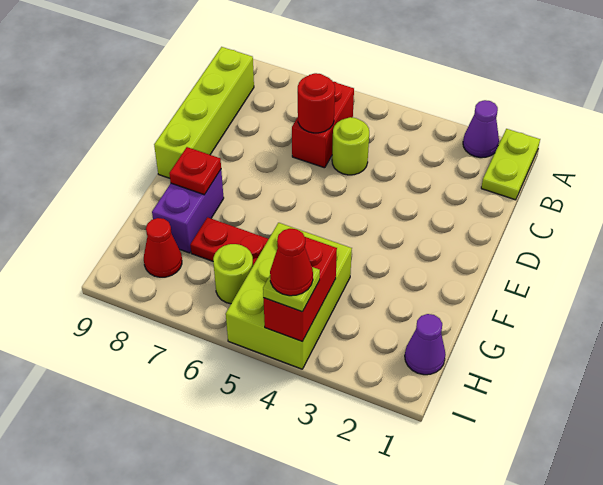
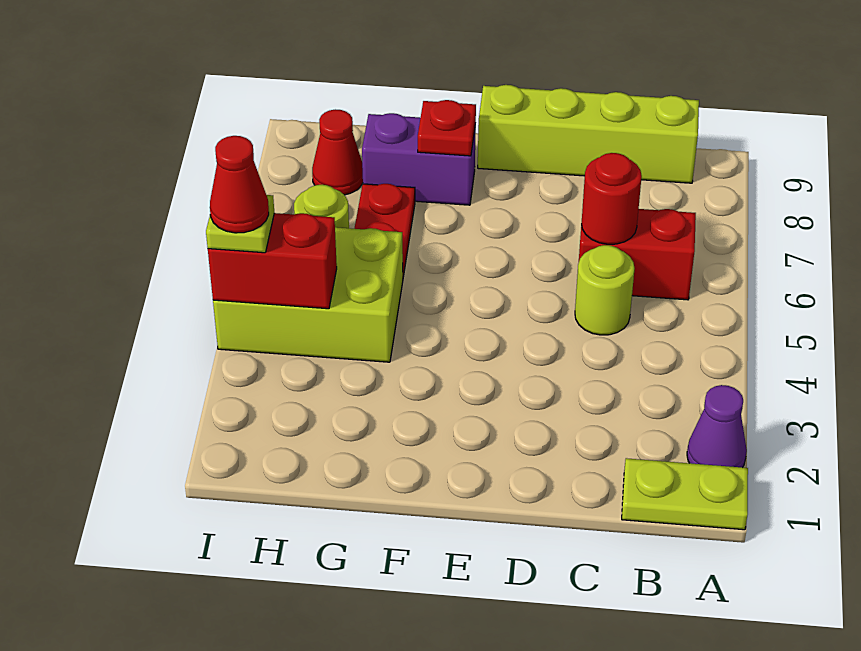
purple cone H1 level 1 -> none

